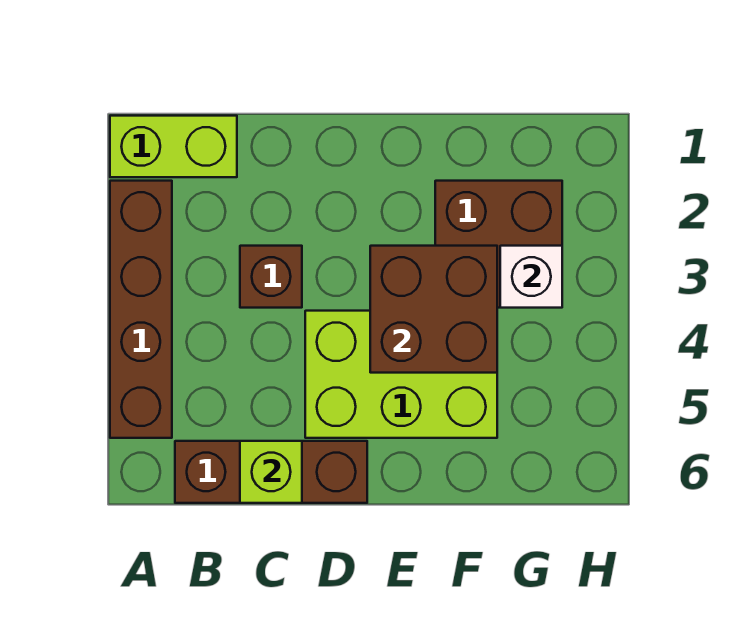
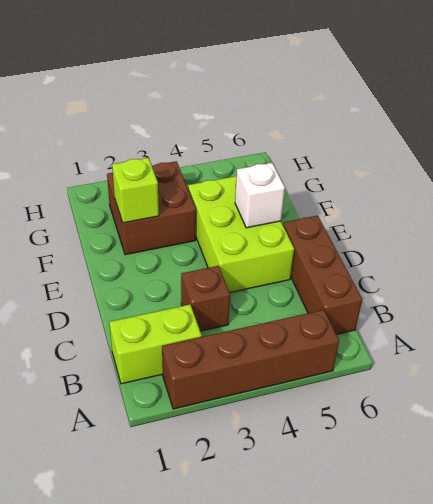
lime brick A1:B1 level 1 -> lime brick B1:B2 level 1
lime brick C6 level 2 -> lime brick F2 level 2
brown brick E3:F4 level 2 -> none
white brick G3 level 2 -> white brick E5 level 2

